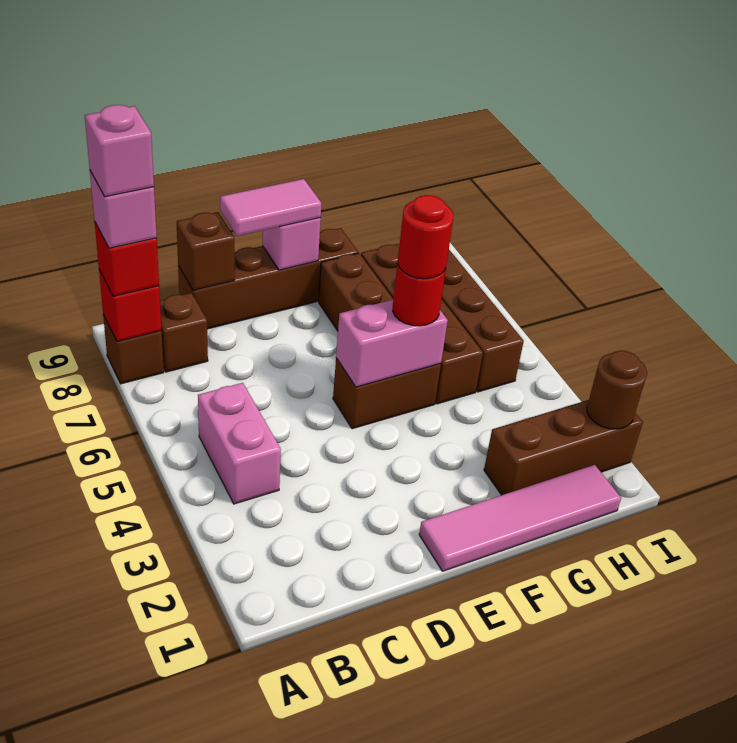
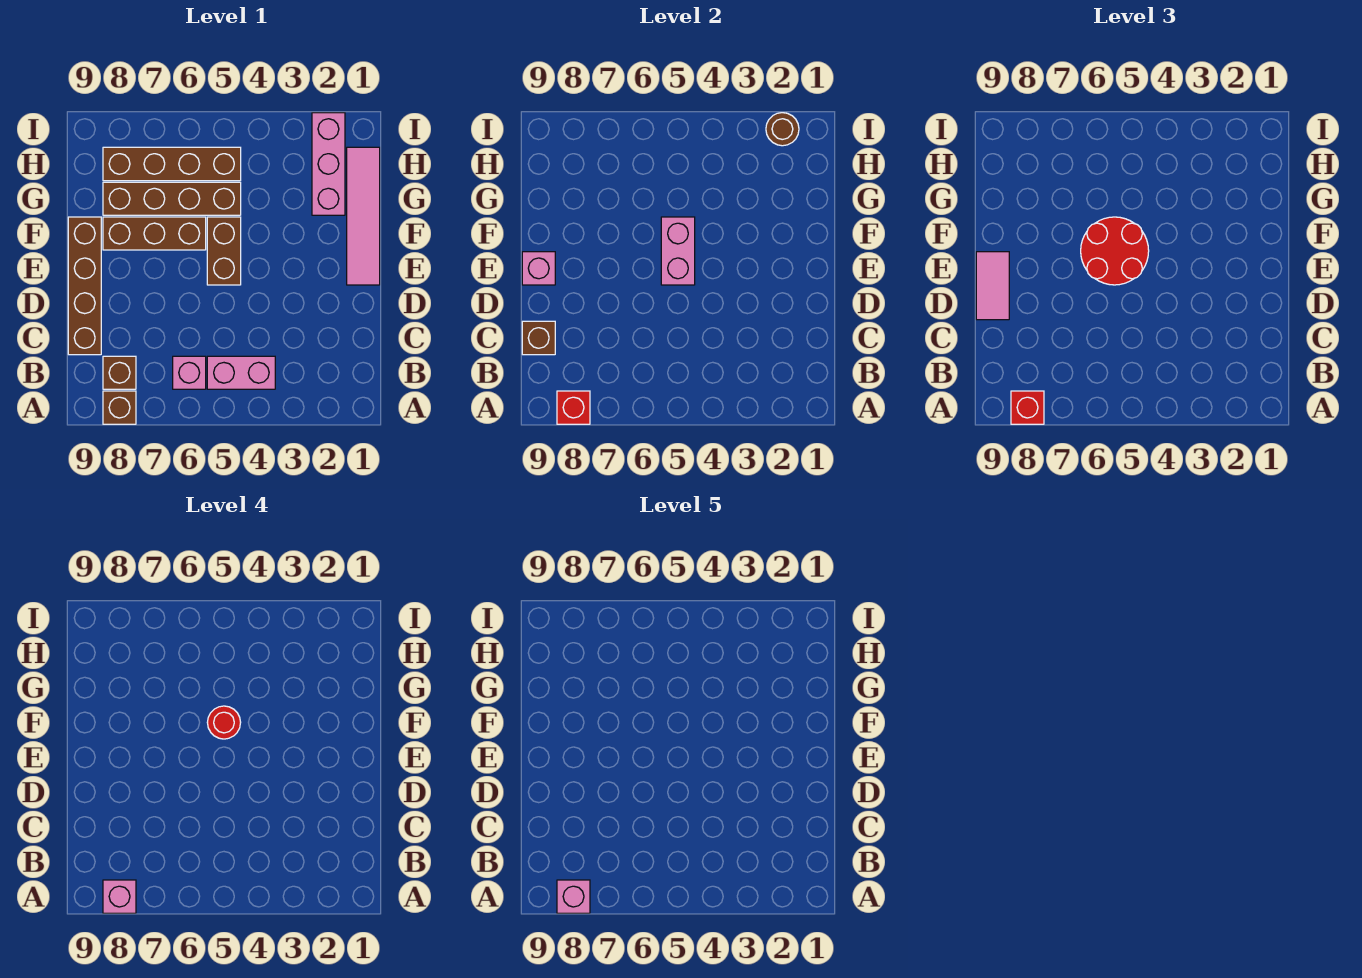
none -> pink brick B6 level 1
red round brick F5 level 3 -> red round brick E5:F6 level 3
brown brick G2:I2 level 1 -> pink brick G2:I2 level 1

